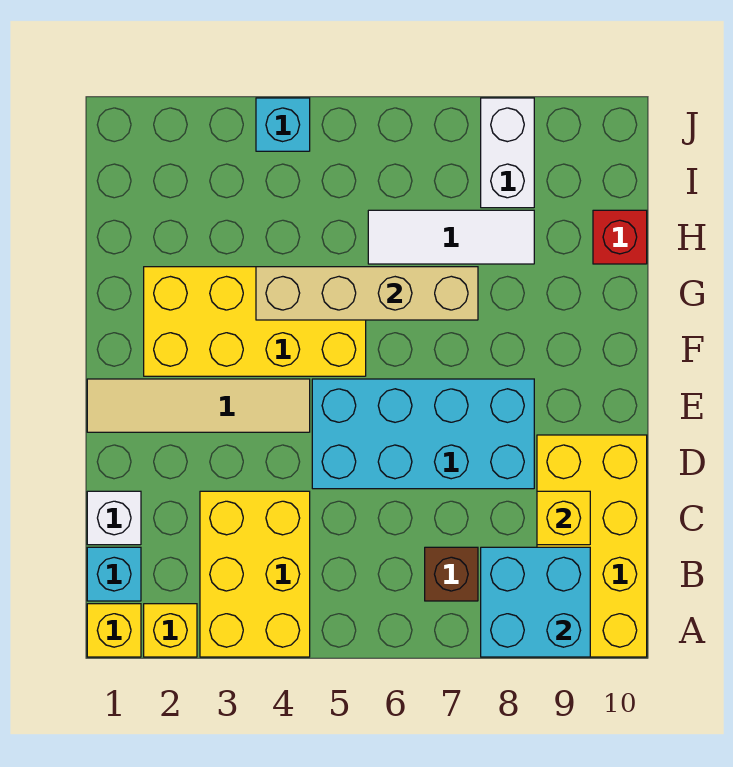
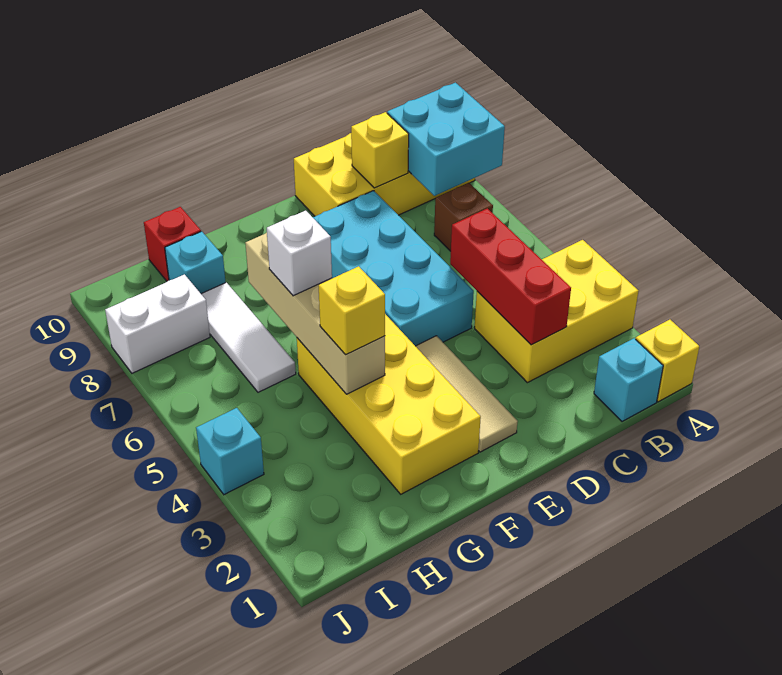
yellow brick A2 level 1 -> yellow brick G4 level 3
white brick C1 level 1 -> white brick G6 level 3
none -> red brick C3:C5 level 2
tan tile E1:E4 level 1 -> tan tile E2:E4 level 1
none -> cyan brick H9 level 1

